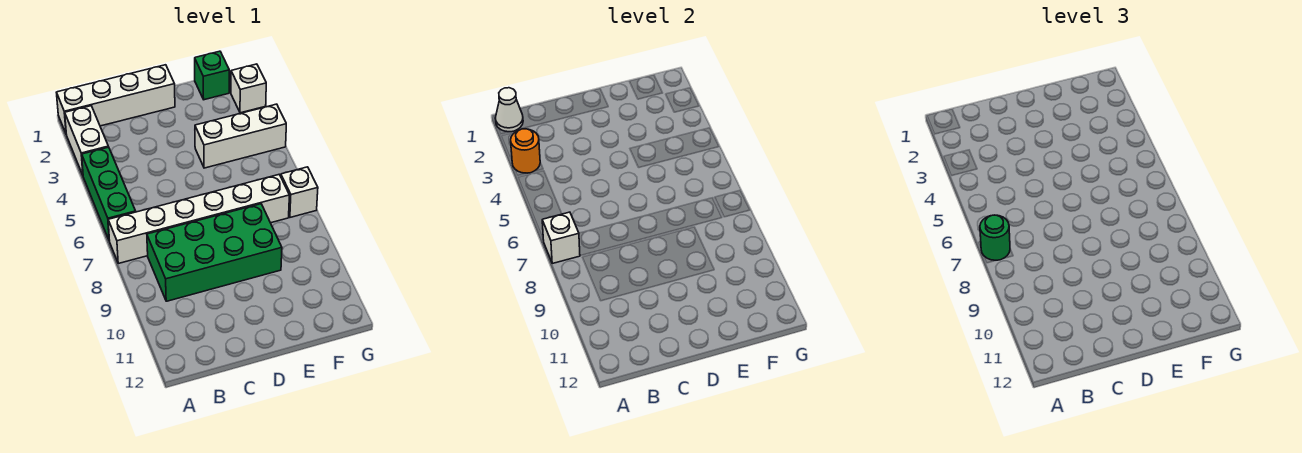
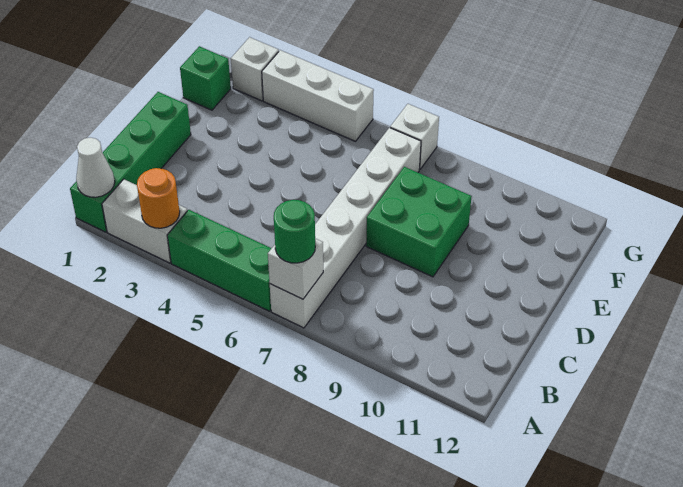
white brick A1:D1 level 1 -> green brick A1:D1 level 1
green brick B8:E9 level 1 -> green brick D8:E9 level 1
white brick E4:G4 level 1 -> white brick G3:G5 level 1

